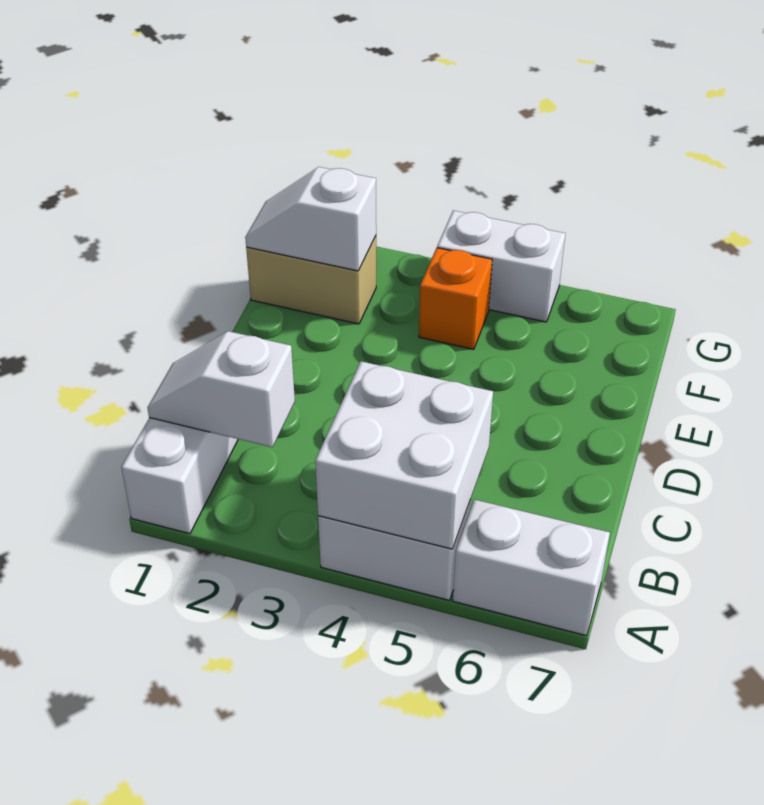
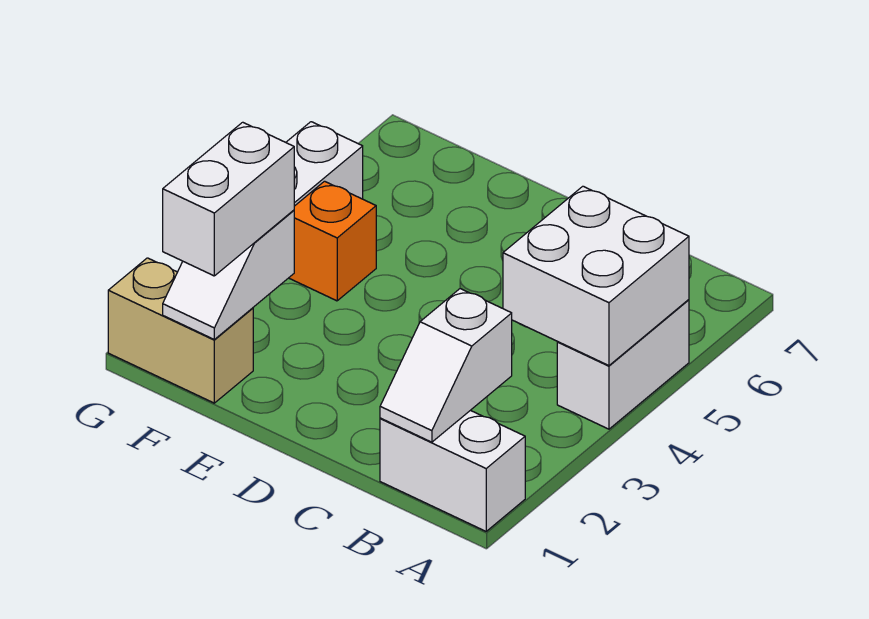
white brick A6:A7 level 1 -> white brick F1:F2 level 3
tan brick F1:F2 level 1 -> tan brick F1:G1 level 1

